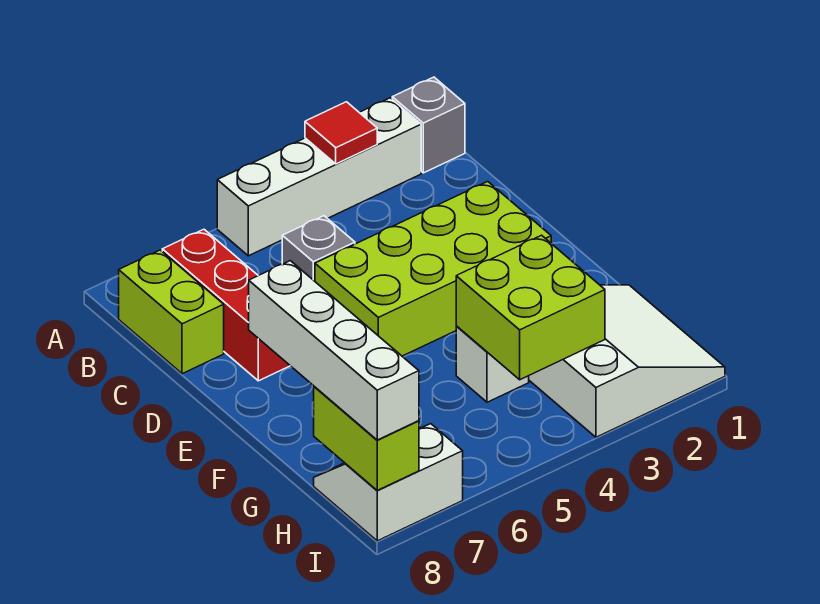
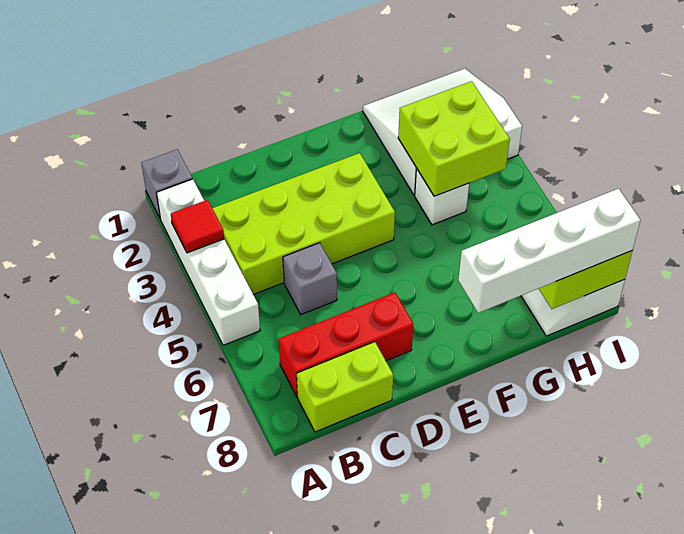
lime brick D2:E5 level 1 -> lime brick B3:E4 level 1

